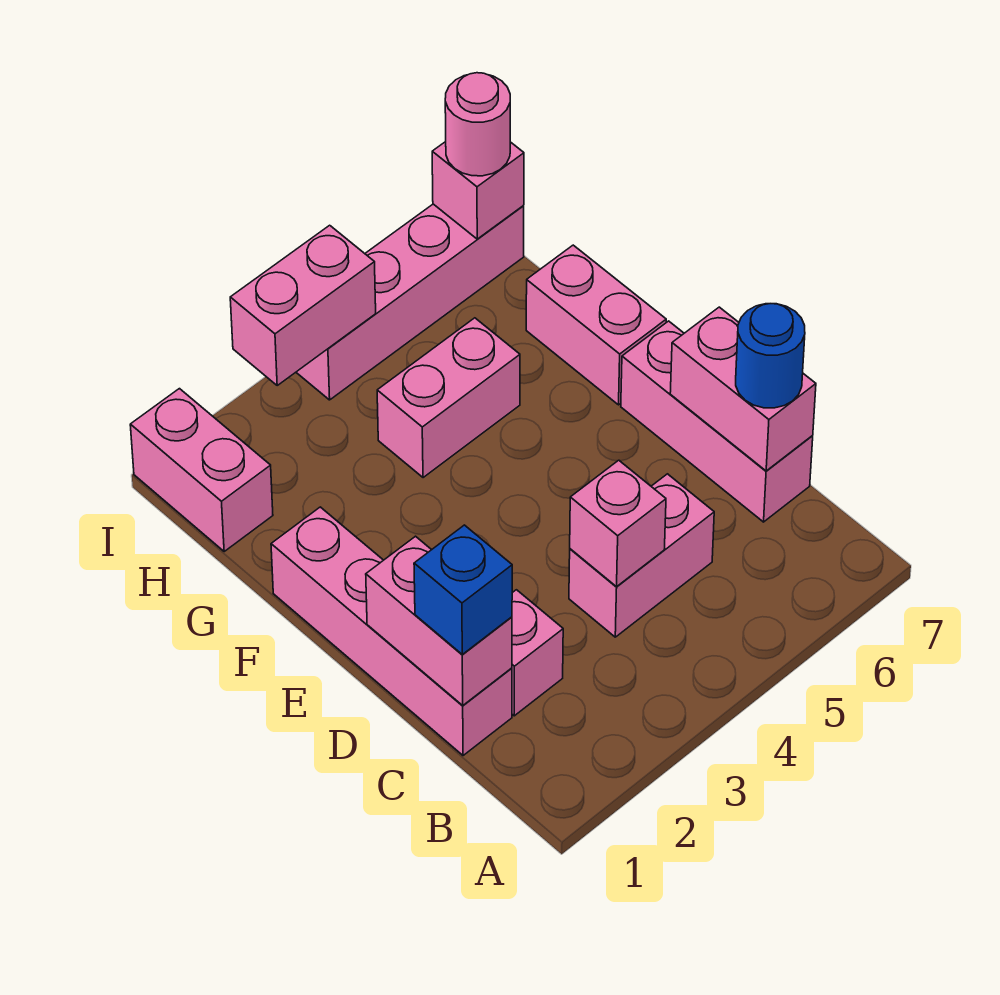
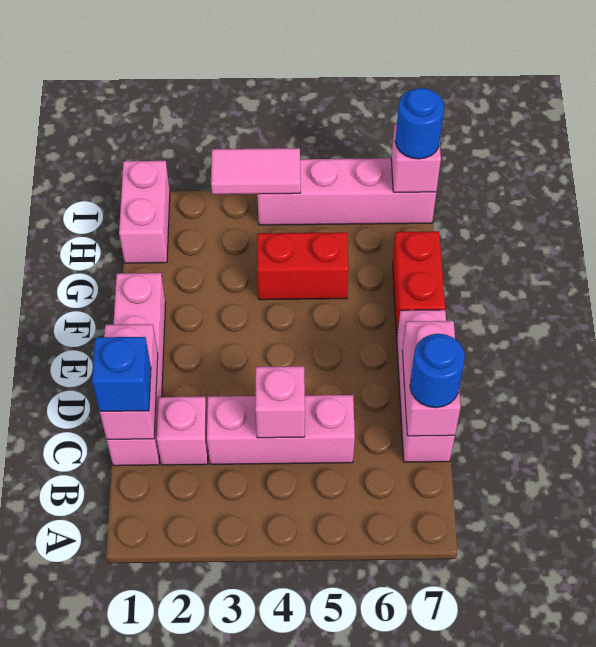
pink brick C4:C5 level 1 -> pink brick C3:C5 level 1
pink brick F7:G7 level 1 -> red brick F7:G7 level 1
pink brick G4:G5 level 1 -> red brick G4:G5 level 1
pink brick I3:I4 level 2 -> pink tile I3:I4 level 2
pink round brick I7 level 3 -> blue round brick I7 level 3

